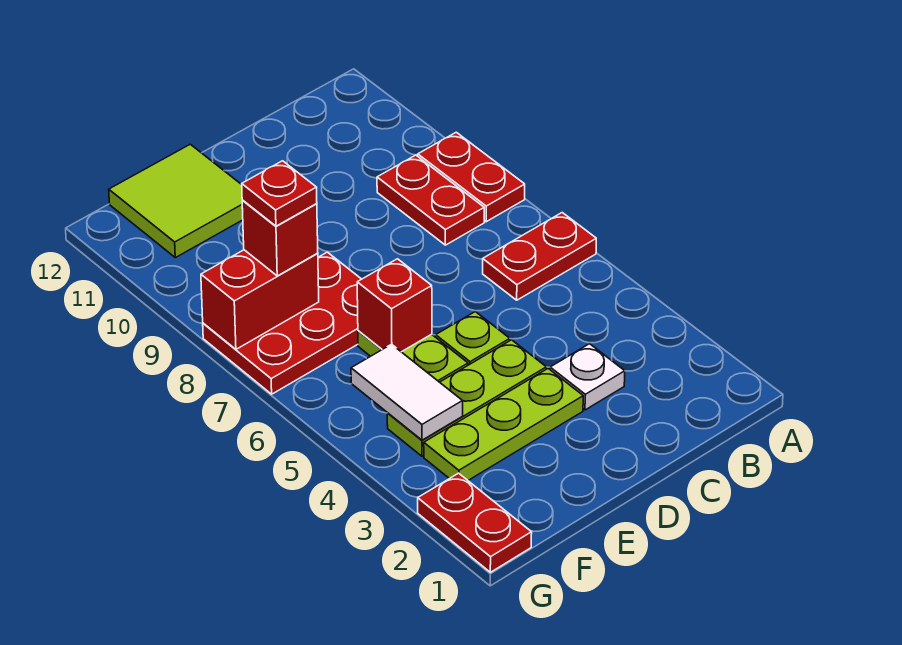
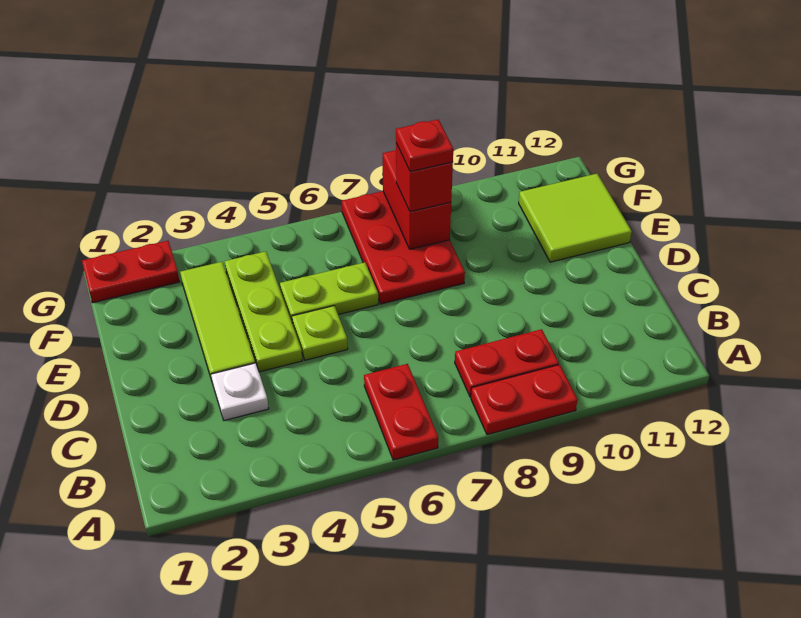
lime plate D3:F3 level 1 -> lime tile D3:F3 level 1
red brick E6 level 2 -> none
white tile F4:F5 level 2 -> none

